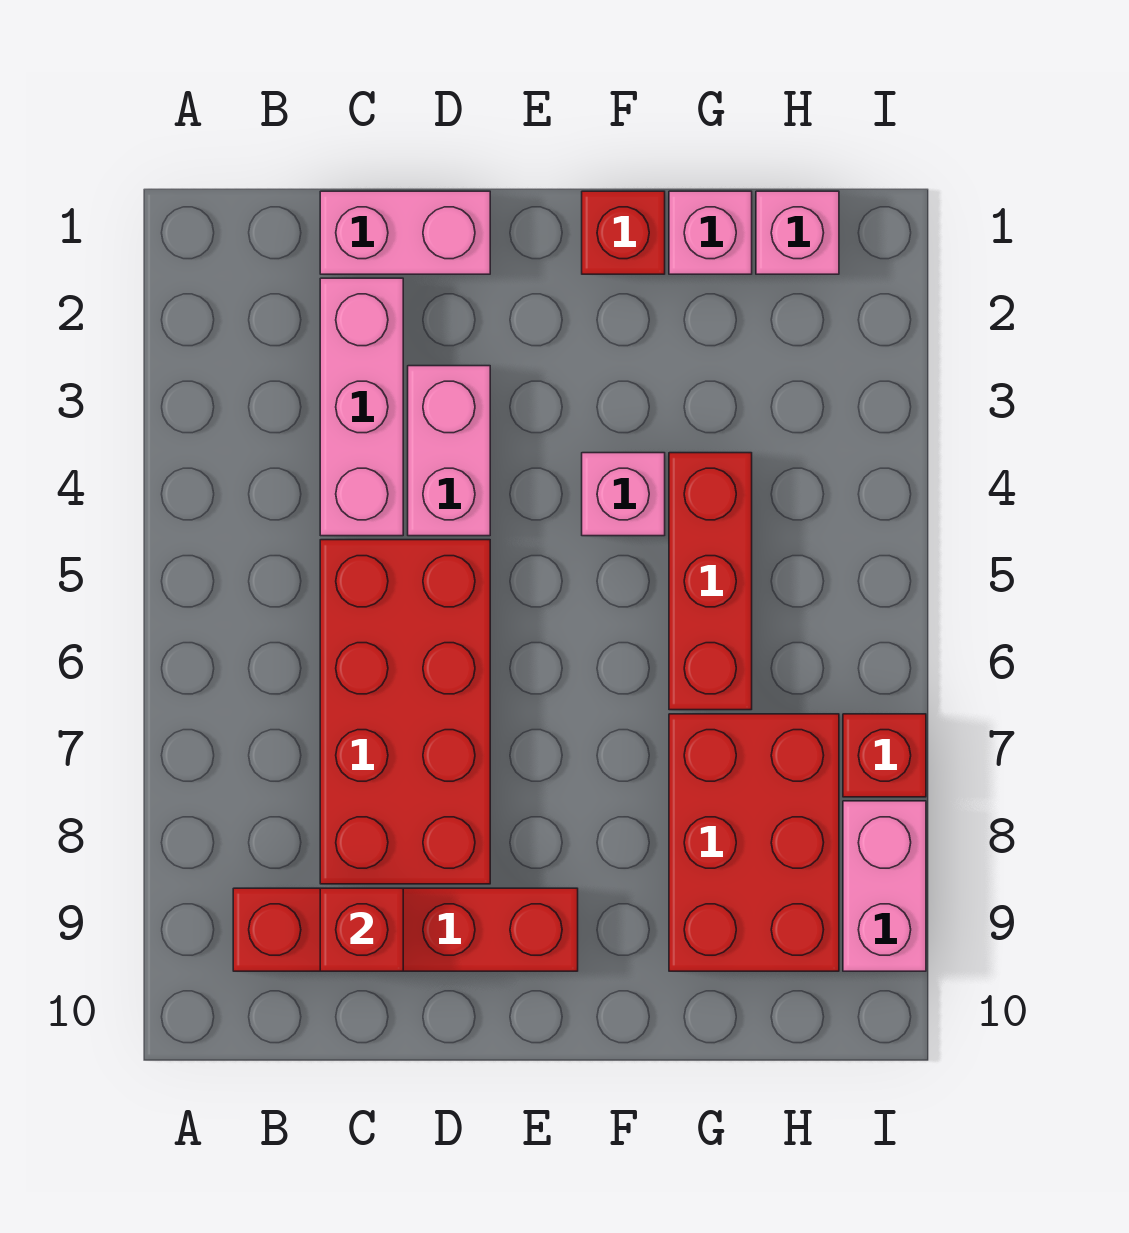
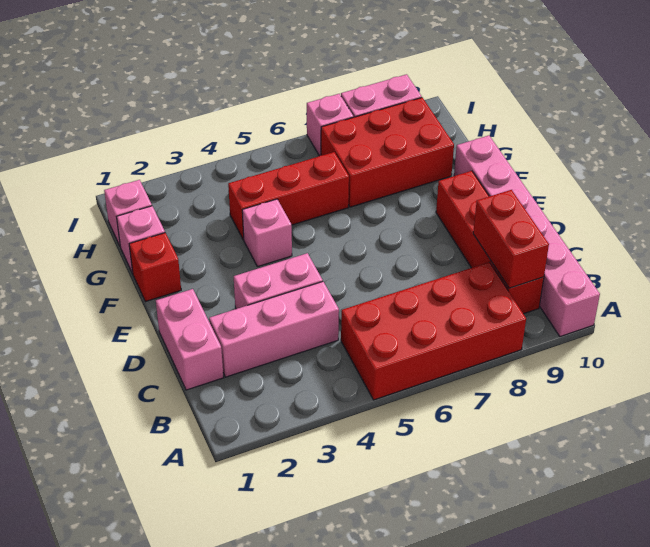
none -> pink brick A10:F10 level 1
red brick C5:D8 level 1 -> red brick A5:B8 level 1
red brick C9 level 2 -> red brick B9:C9 level 2
red brick I7 level 1 -> pink brick I7 level 1

